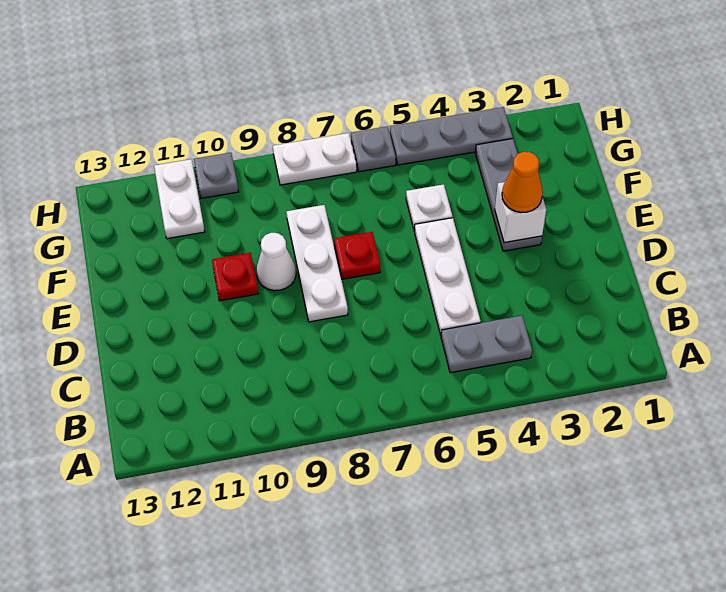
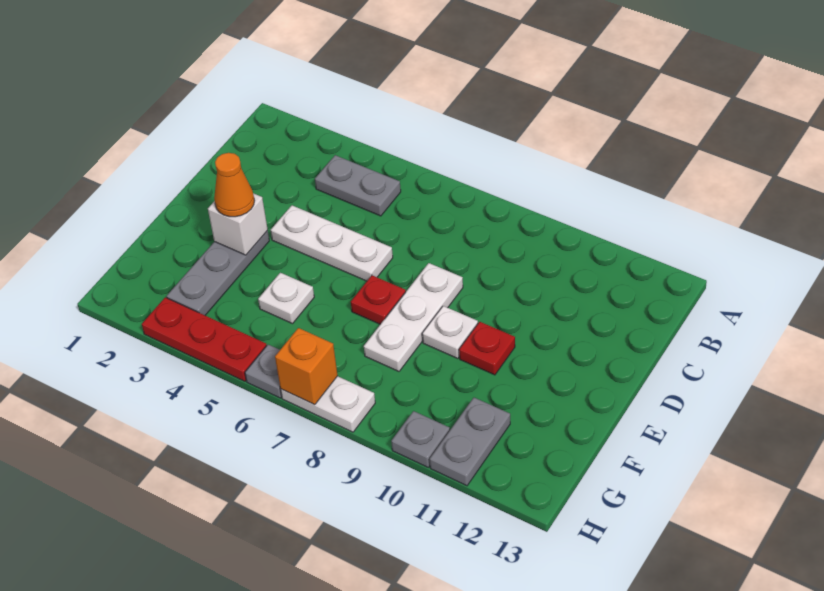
white plate C5:E5 level 1 -> white plate D4:D6 level 1
white cone E9 level 1 -> white plate E9 level 1
white plate G11:H11 level 1 -> grey plate G11:H11 level 1
grey plate H3:H5 level 1 -> red plate H3:H5 level 1
none -> orange brick H7 level 2

